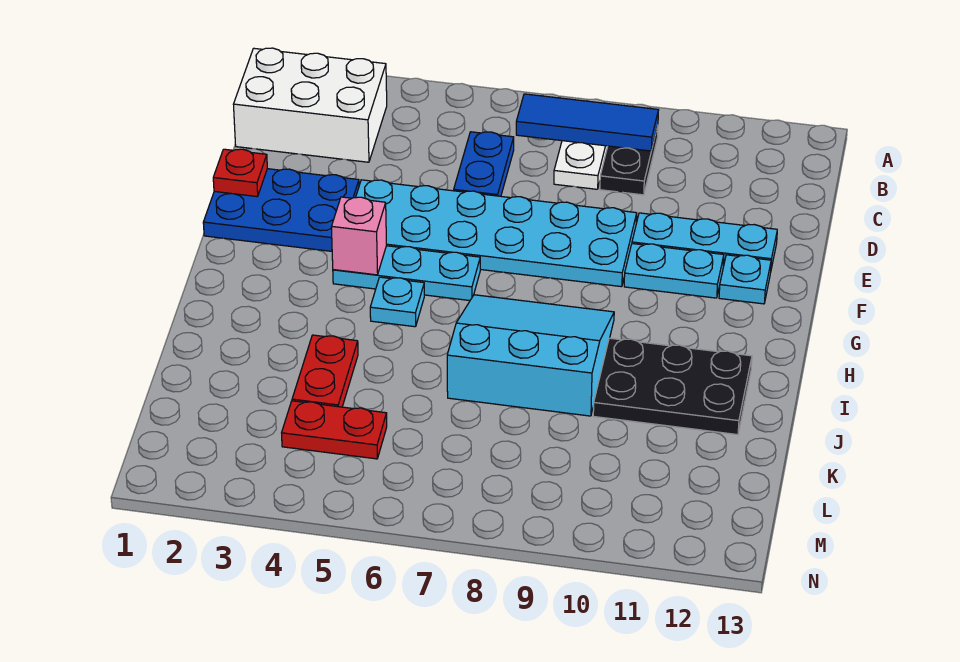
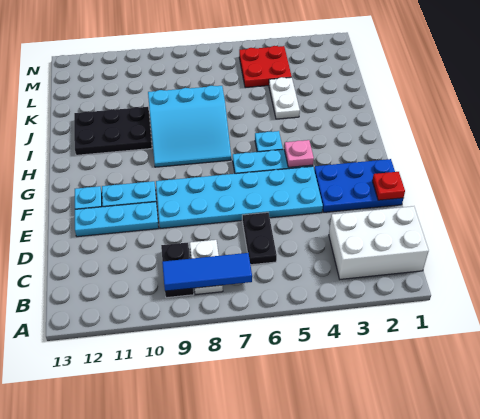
blue plate C6:D6 level 1 -> black plate C6:D6 level 1
pink brick G4 level 2 -> pink plate G4 level 2
red plate J4:K4 level 1 -> white plate J4:K4 level 1
red plate L4:L5 level 1 -> red plate L4:M5 level 1

